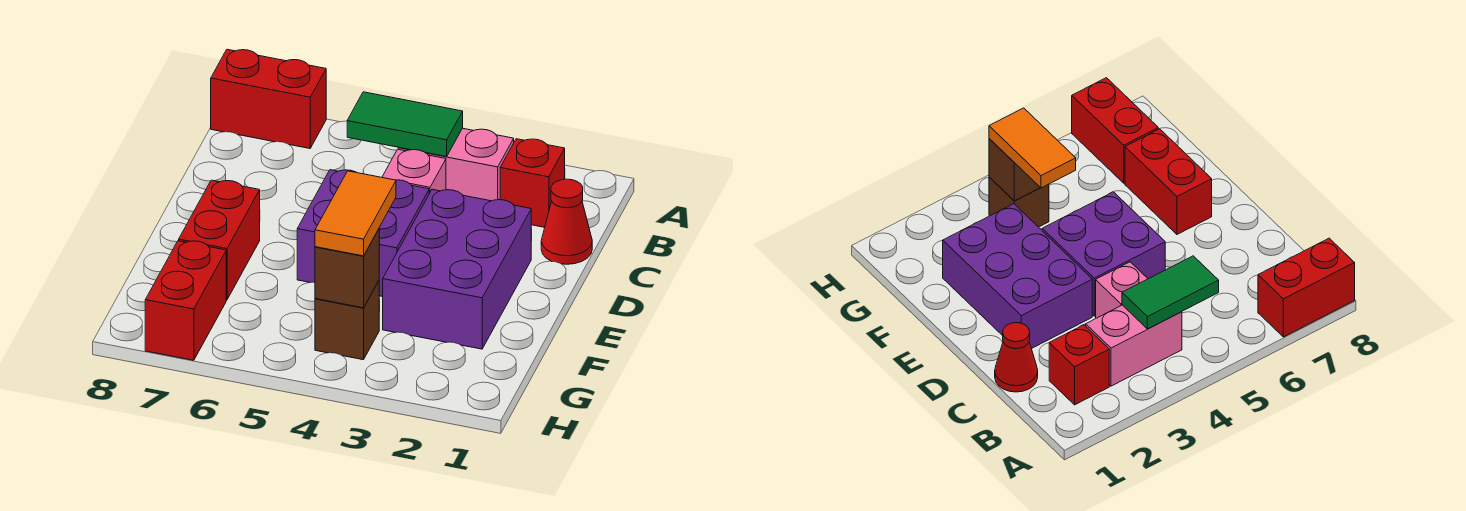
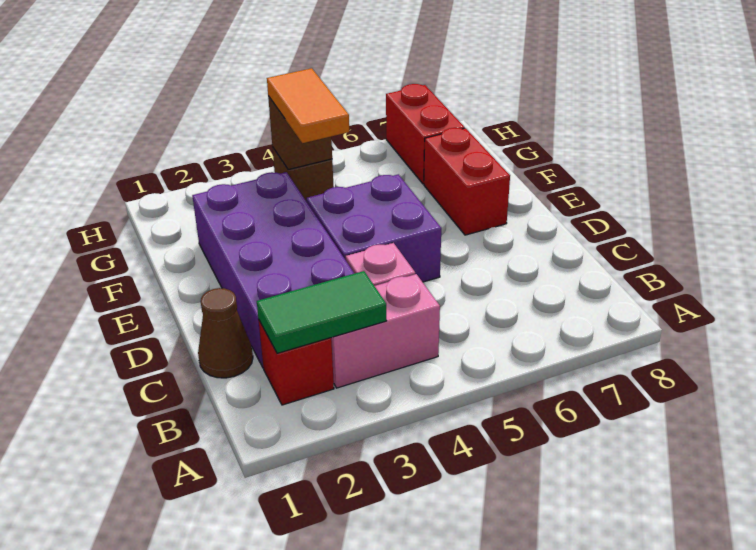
red brick A7:A8 level 1 -> none
green tile B4:B5 level 2 -> green tile B2:B3 level 2
red cone C1 level 1 -> brown cone C1 level 1
purple brick D2:F3 level 1 -> purple brick C2:F3 level 1

